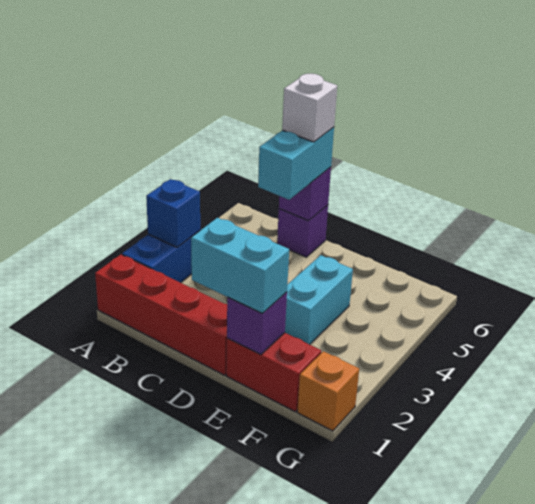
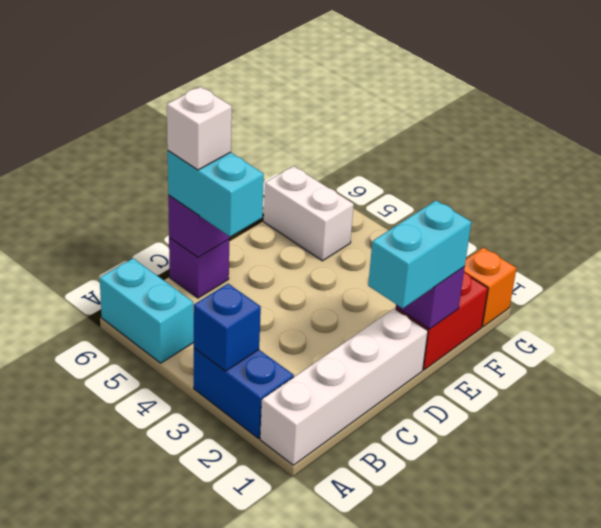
red brick A1:D1 level 1 -> white brick A1:D1 level 1
cyan brick E3:E4 level 1 -> cyan brick A5:A6 level 1
none -> white brick F5:F6 level 1

